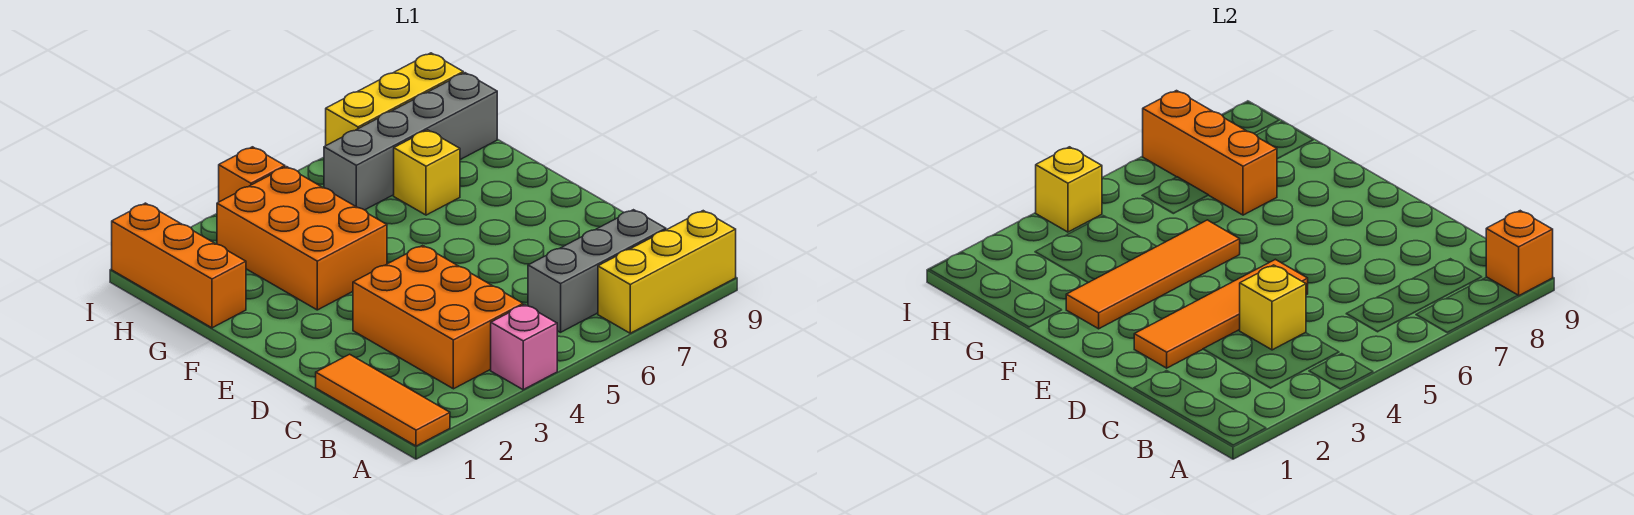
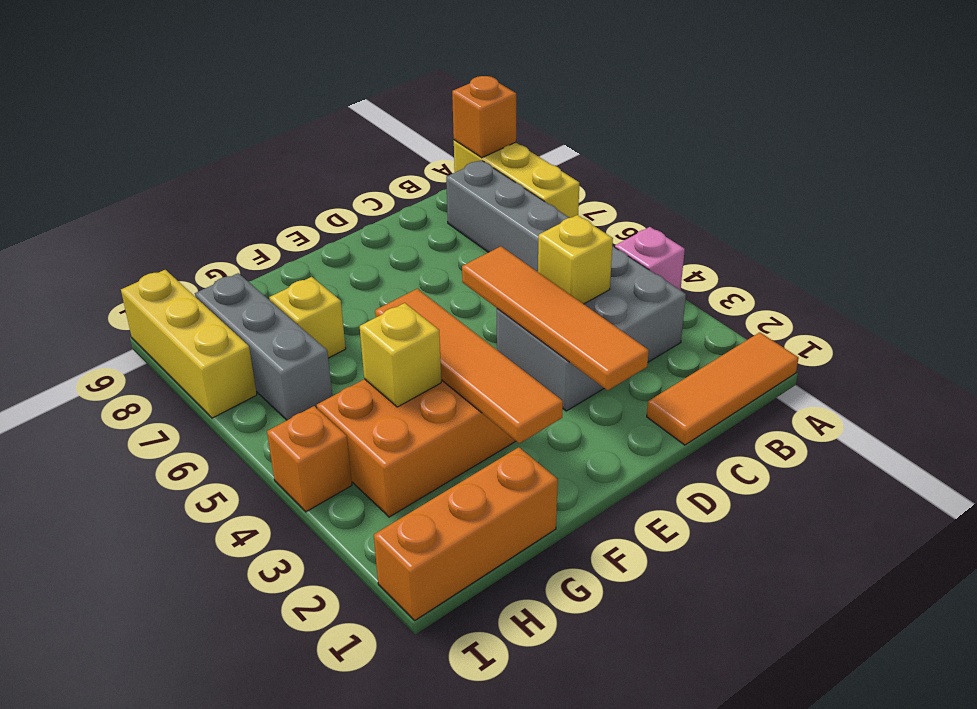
orange brick B3:D4 level 1 -> grey brick B3:D4 level 1
orange brick G7:I7 level 2 -> none
grey brick H6:H9 level 1 -> grey brick H6:H8 level 1
yellow brick I4 level 2 -> yellow brick G4 level 2

